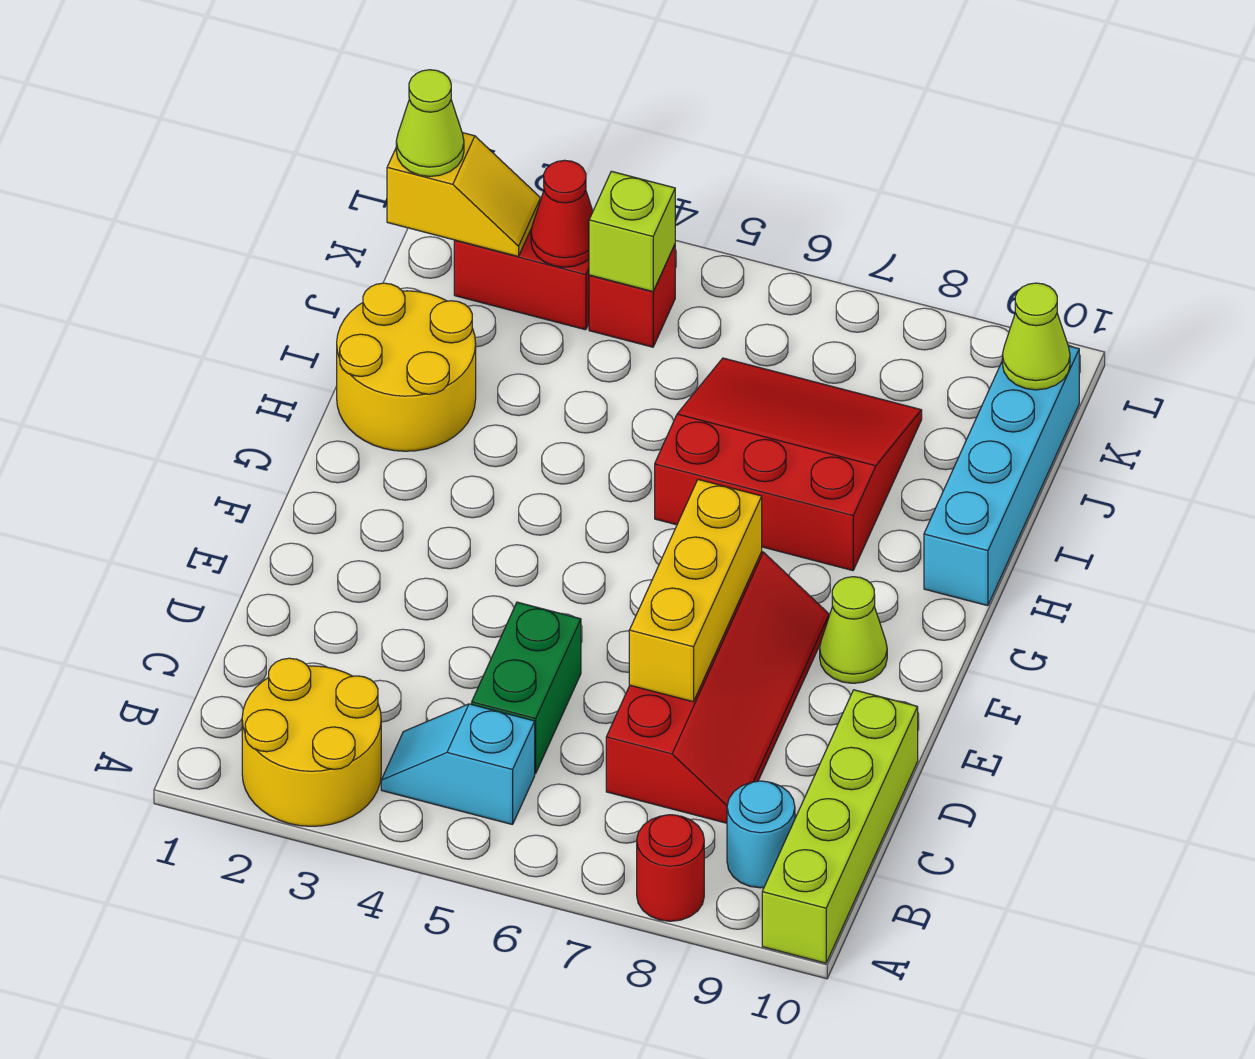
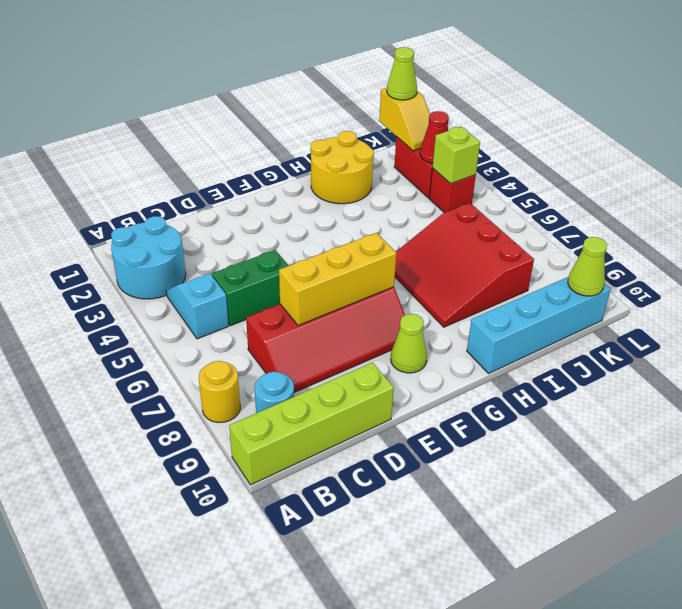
yellow round brick A2:B3 level 1 -> cyan round brick A2:B3 level 1
red round brick A8 level 1 -> yellow round brick A8 level 1
red slope H6:J8 level 1 top H -> red slope H6:J8 level 1 top J

